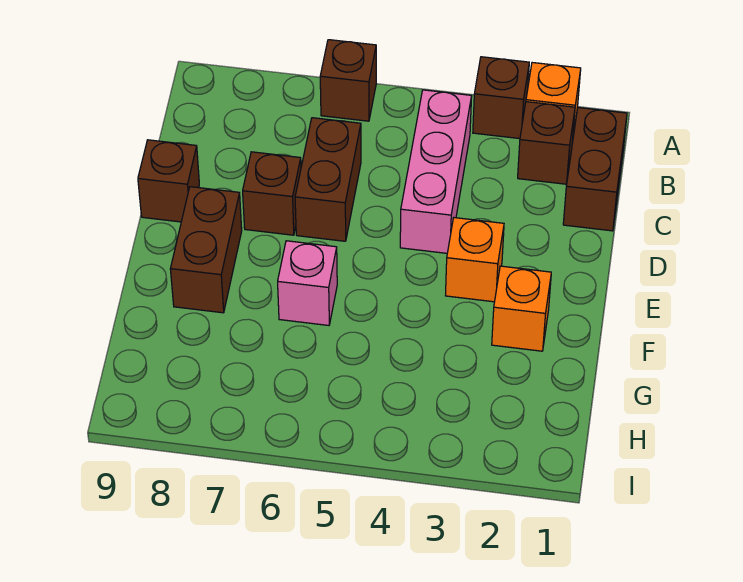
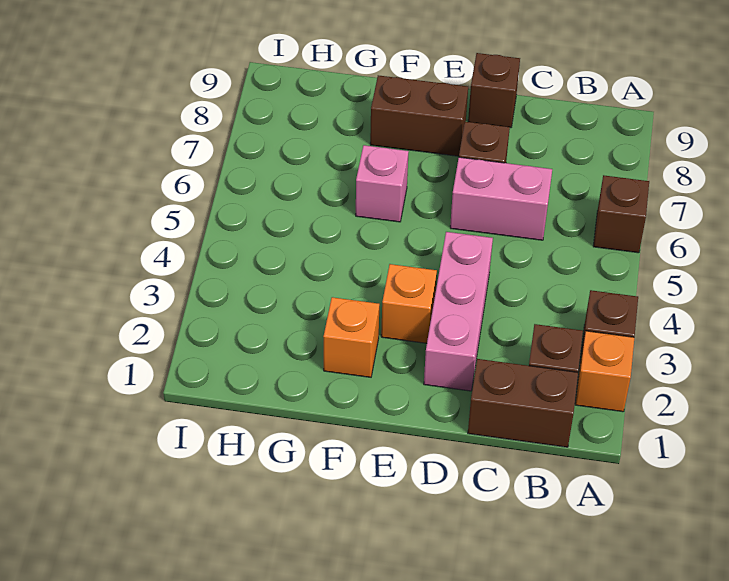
pink brick B4:D4 level 1 -> pink brick D2:D4 level 1
brown brick C6:D6 level 1 -> pink brick C6:D6 level 1

